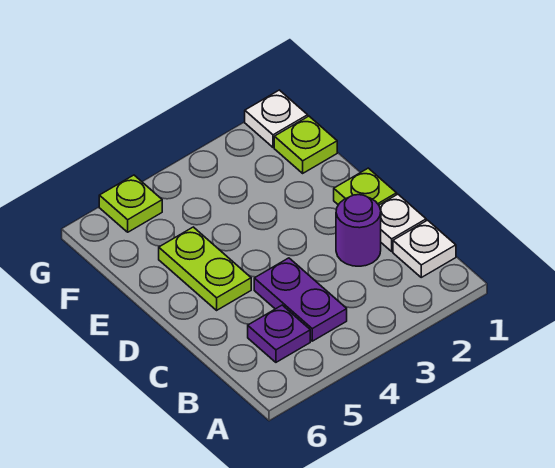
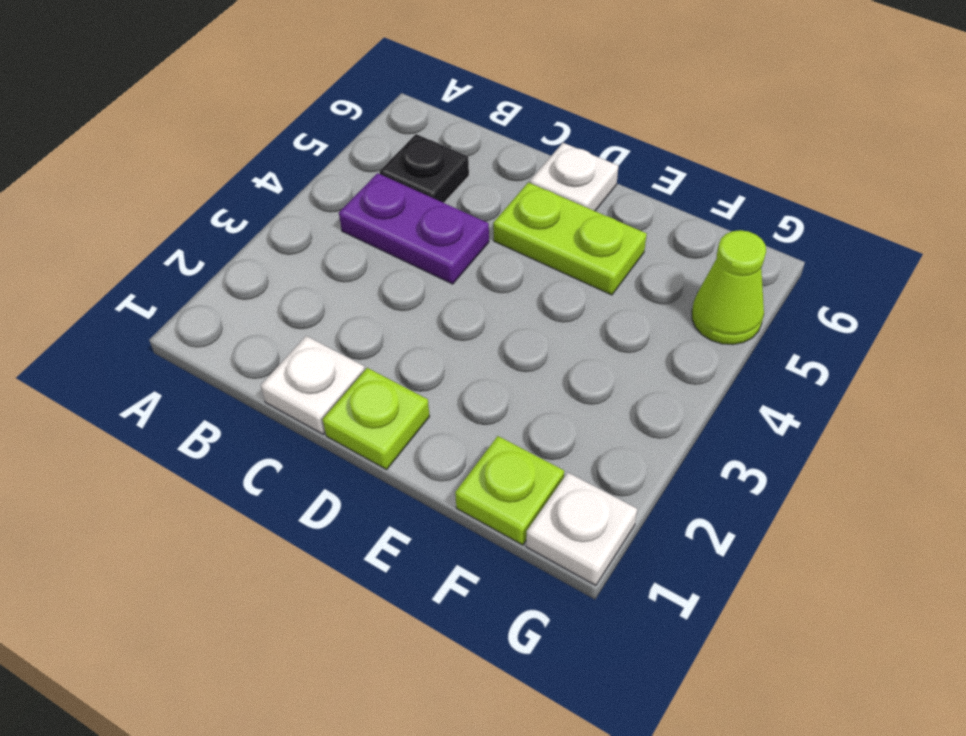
white plate B1 level 1 -> white plate D6 level 1
purple plate B5 level 1 -> black plate B5 level 1
purple round brick C2 level 1 -> none
lime plate G5 level 1 -> lime cone G5 level 1

